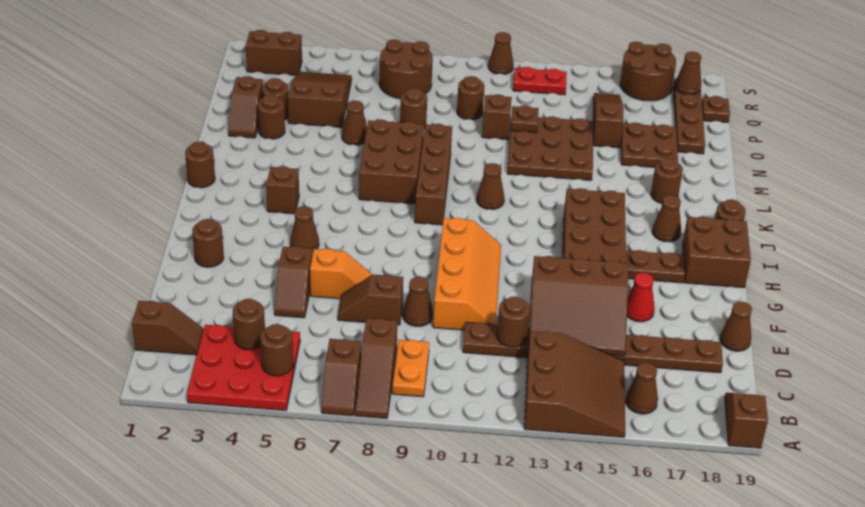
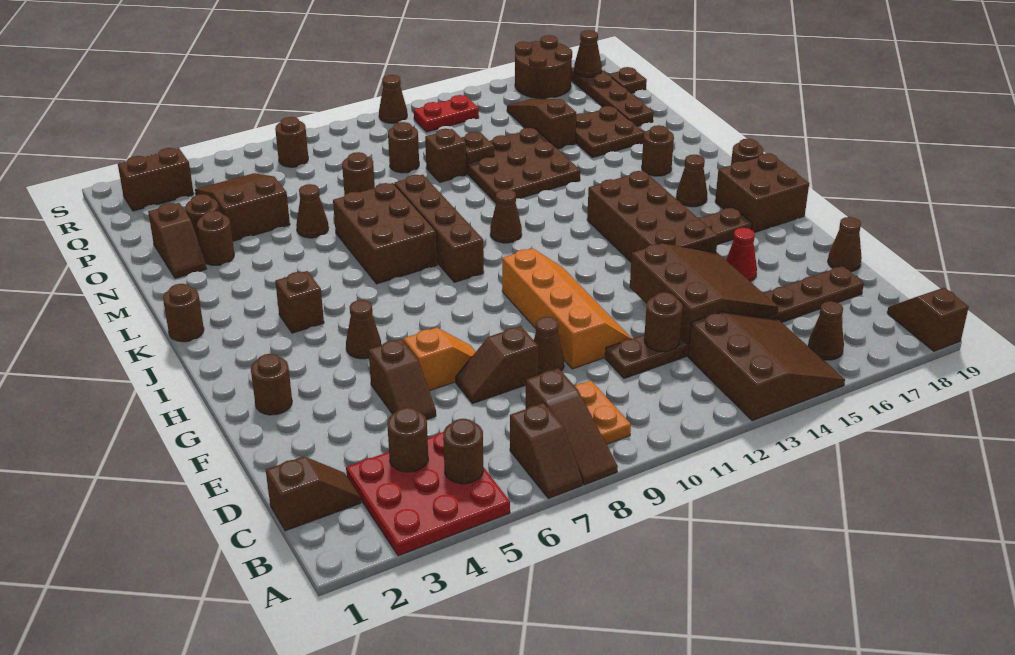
brown slope D13:F15 level 2 top F -> brown slope D13:F15 level 2 top 13
brown round brick Q7:R8 level 1 -> brown round brick R7 level 1

